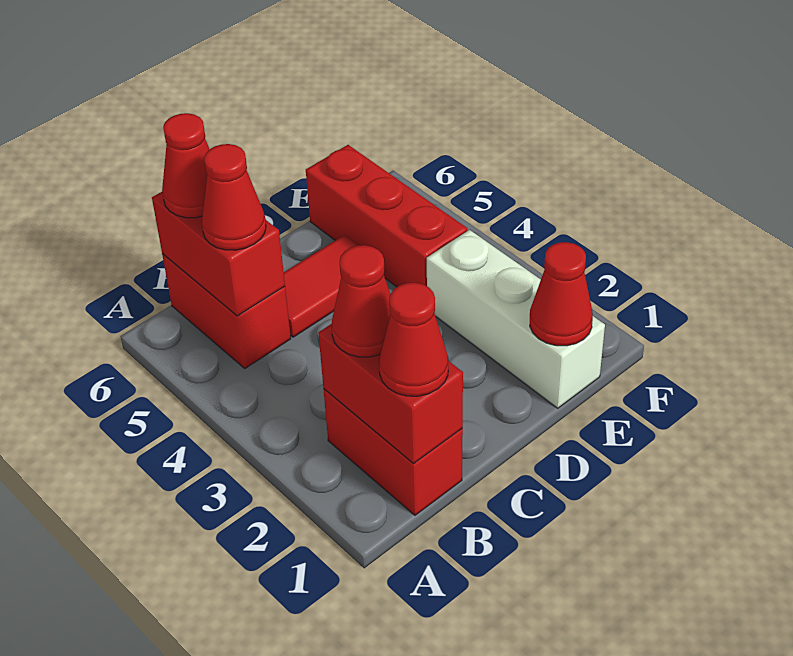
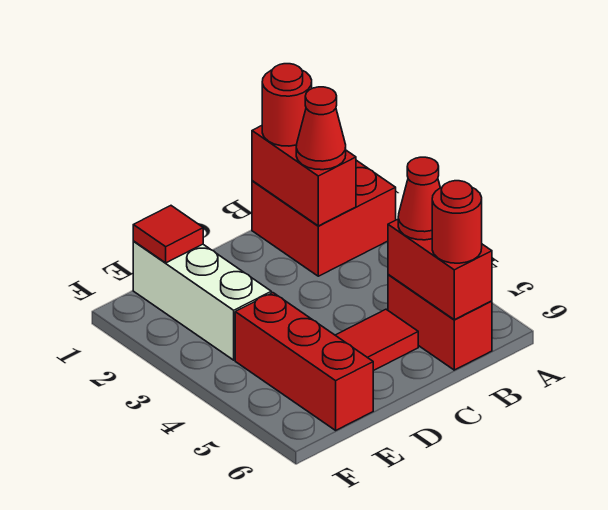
red brick B1:B2 level 1 -> red brick A1:B2 level 1
red cone B1 level 3 -> red round brick B1 level 3
red cone B6 level 3 -> red round brick B6 level 3
red cone E1 level 2 -> red tile E1 level 2

